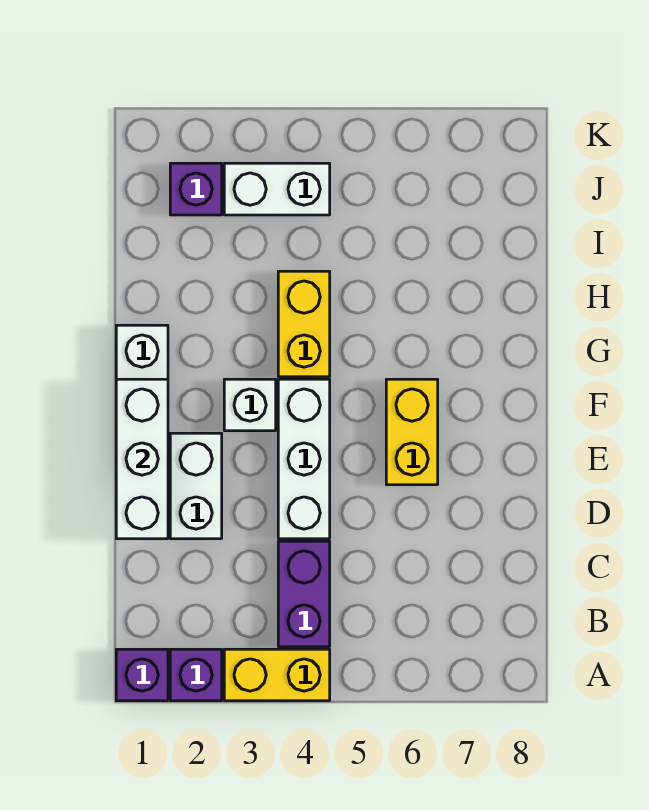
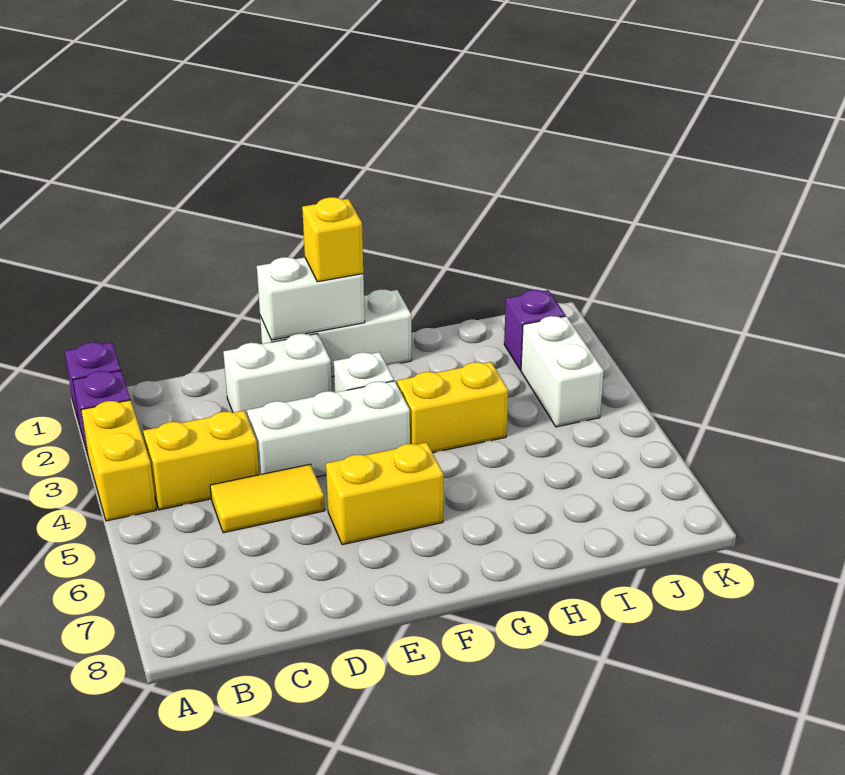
purple brick B4:C4 level 1 -> yellow brick B4:C4 level 1
none -> yellow tile C5:D5 level 1
white brick D1:F1 level 2 -> white brick E1:F1 level 2
none -> yellow brick F1 level 3

